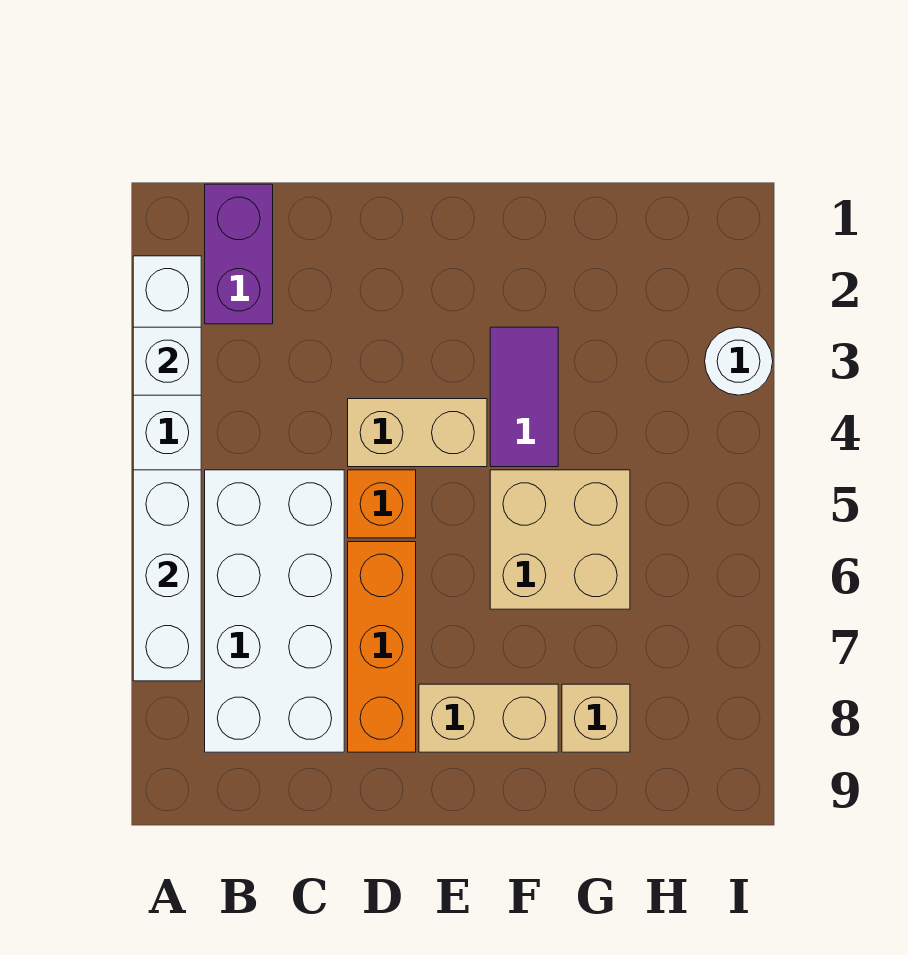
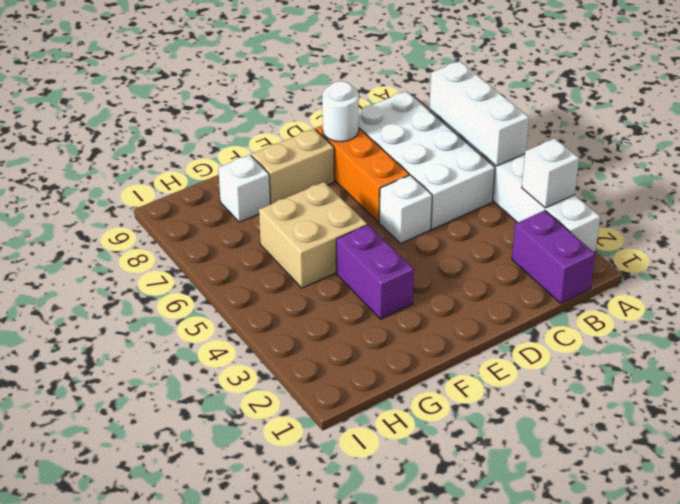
tan brick D4:E4 level 1 -> none
orange brick D5 level 1 -> white brick D5 level 1
purple tile F3:F4 level 1 -> purple brick F3:F4 level 1
tan brick G8 level 1 -> white brick G8 level 1
white round brick I3 level 1 -> white round brick D8 level 2

